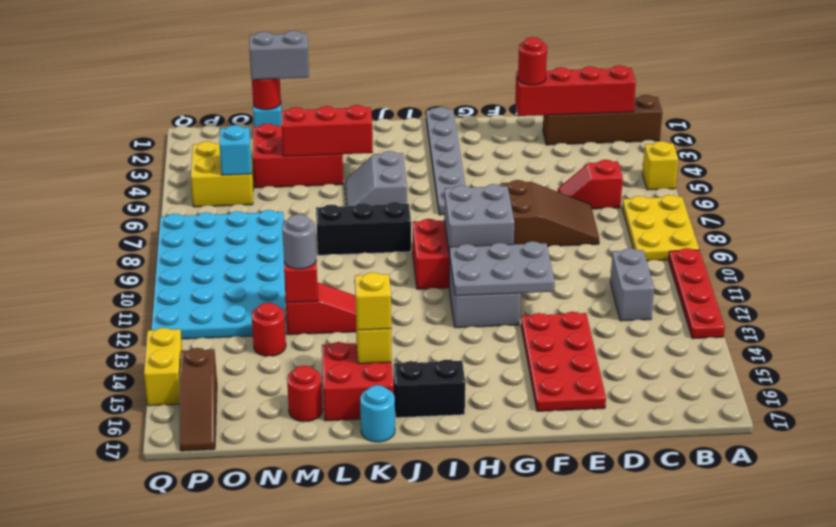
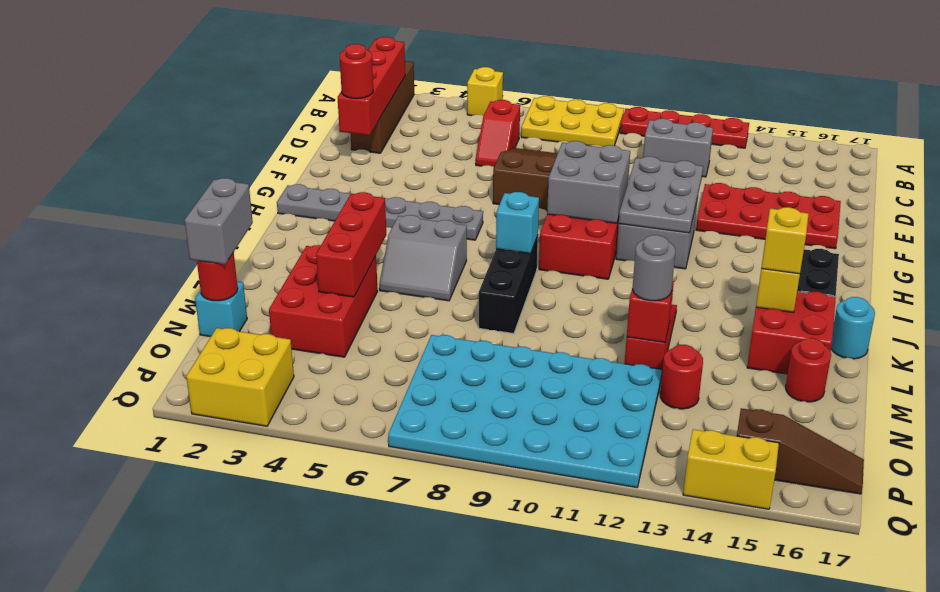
yellow brick O4:P5 level 1 -> yellow brick P2:Q3 level 1
cyan brick O5 level 2 -> cyan brick J8 level 2

